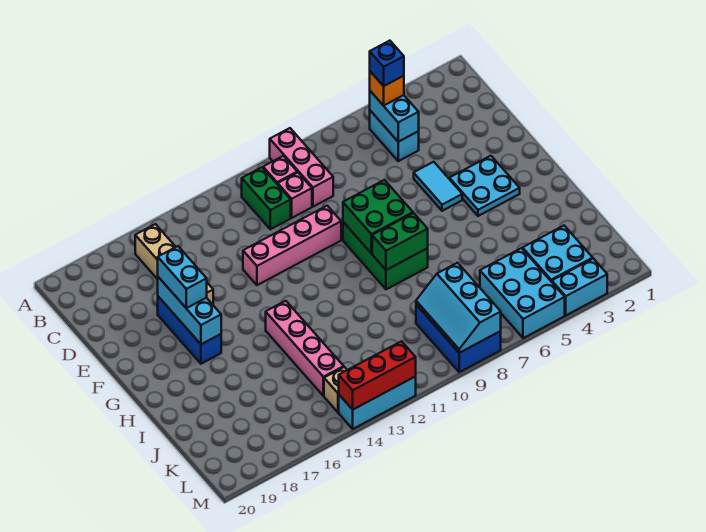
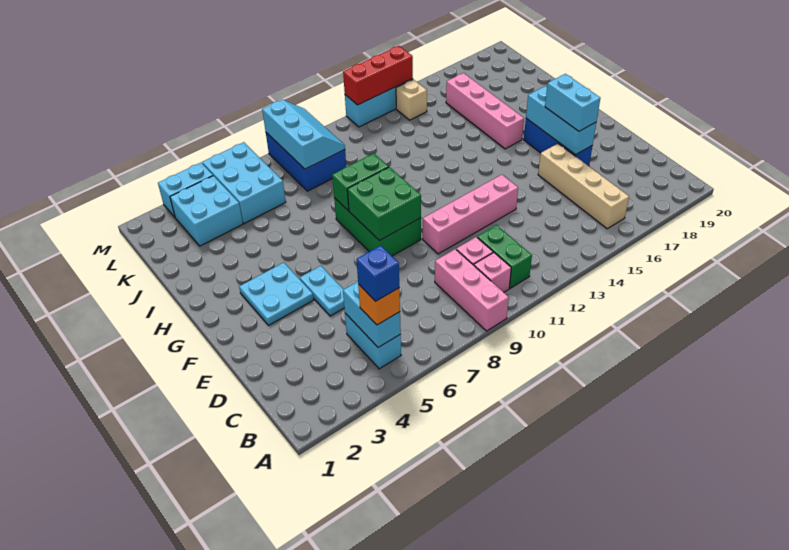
cyan tile E5:F5 level 1 -> cyan plate E5:F5 level 1
pink brick H14:K14 level 1 -> pink brick H16:K16 level 1

